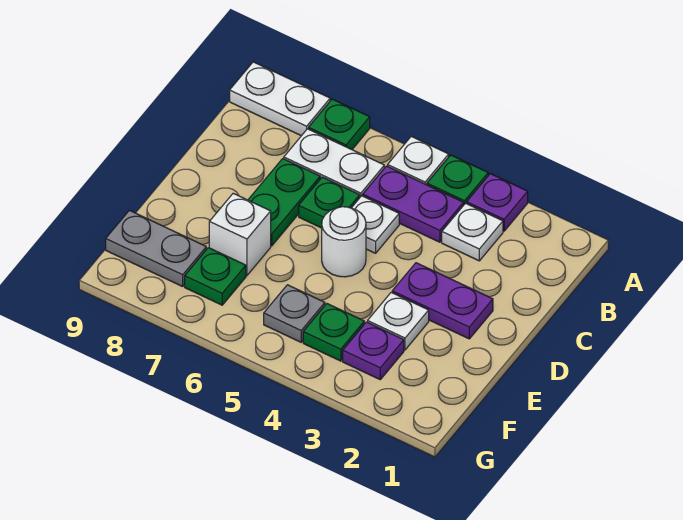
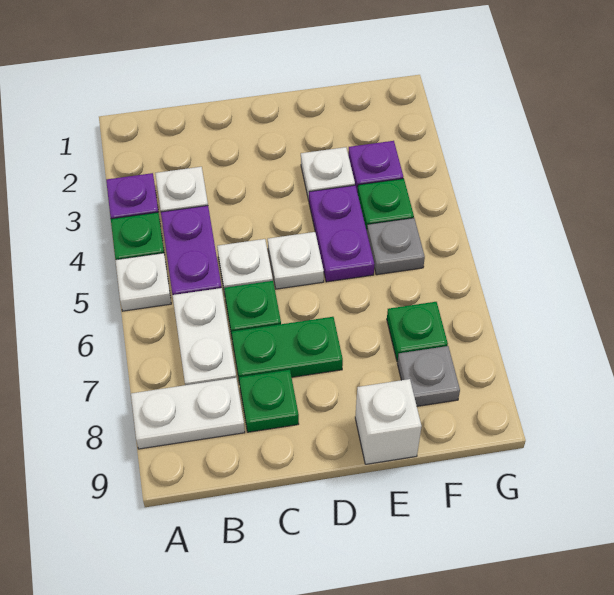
green plate A7 level 1 -> green plate C8 level 1
white plate A8:A9 level 1 -> white plate A8:B8 level 1
purple plate D2:D3 level 1 -> purple plate E4:E5 level 1
white round brick D5 level 1 -> white plate D5 level 1
white brick E7 level 1 -> white brick E9 level 1
grey plate F8:F9 level 1 -> grey plate F8 level 1

